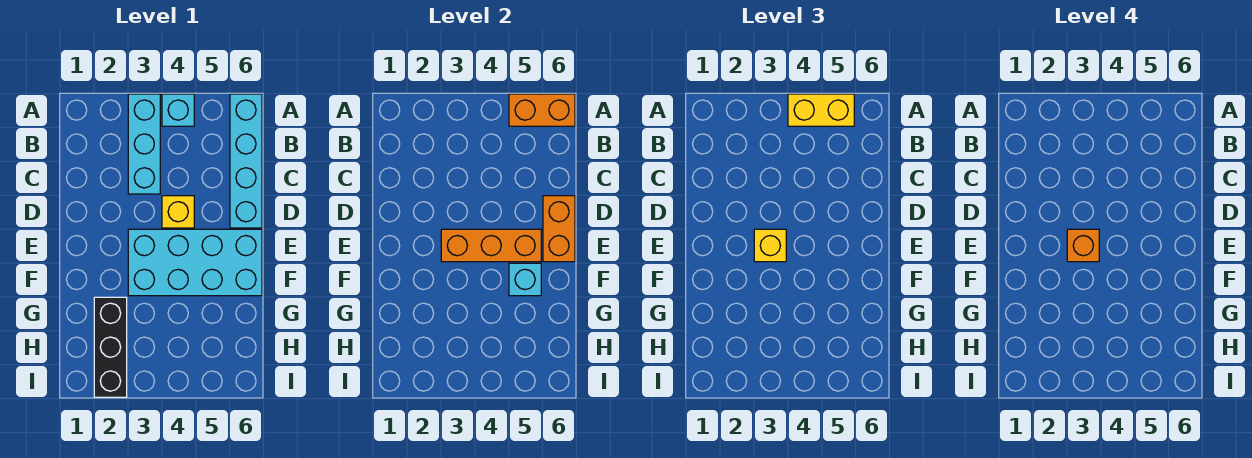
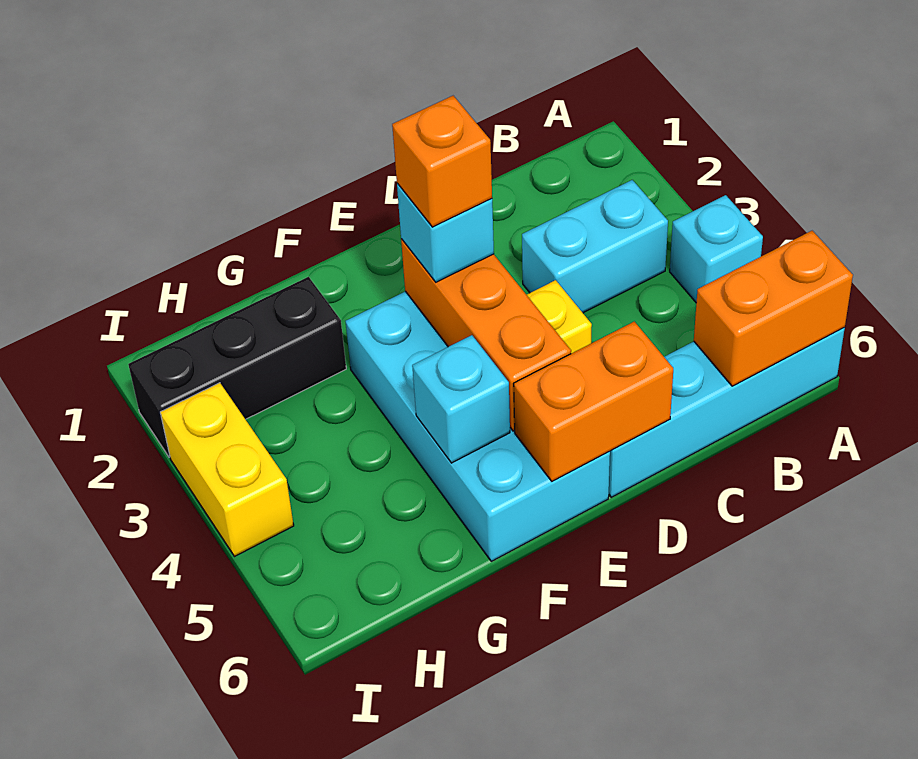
cyan brick A3:C3 level 1 -> cyan brick B3:C3 level 1
yellow brick A4:A5 level 3 -> yellow brick I3:I4 level 1
orange brick A5:A6 level 2 -> orange brick A6:B6 level 2
yellow brick E3 level 3 -> cyan brick E3 level 3

